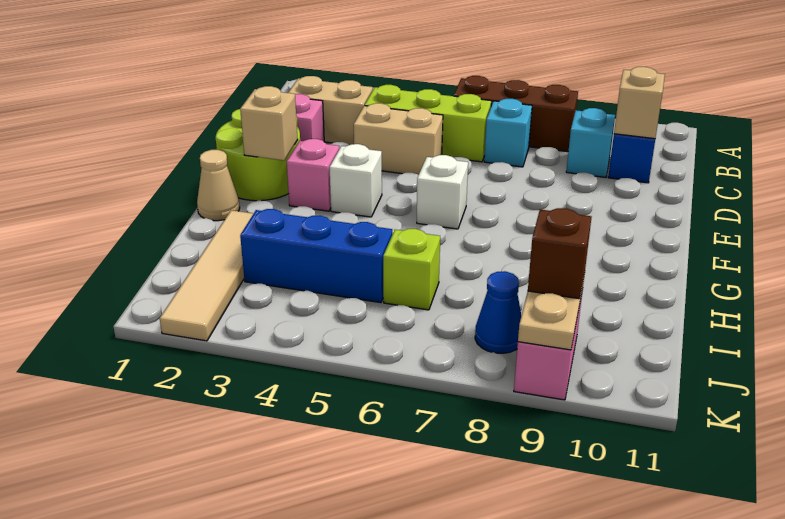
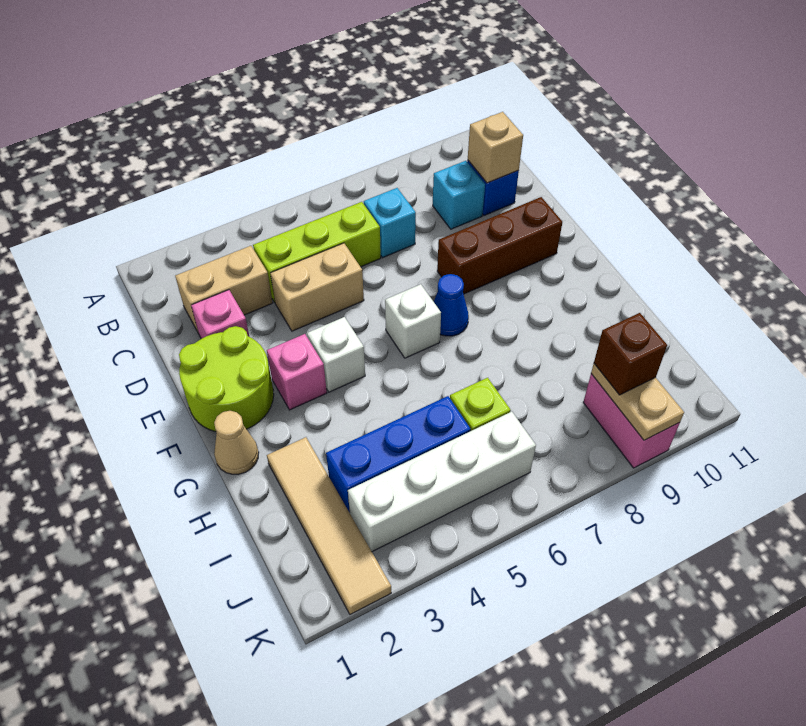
brown brick B6:B8 level 1 -> brown brick E8:E10 level 1
tan brick F2 level 2 -> none
none -> white brick J3:J6 level 1
blue cone J8 level 1 -> blue cone F7 level 1

